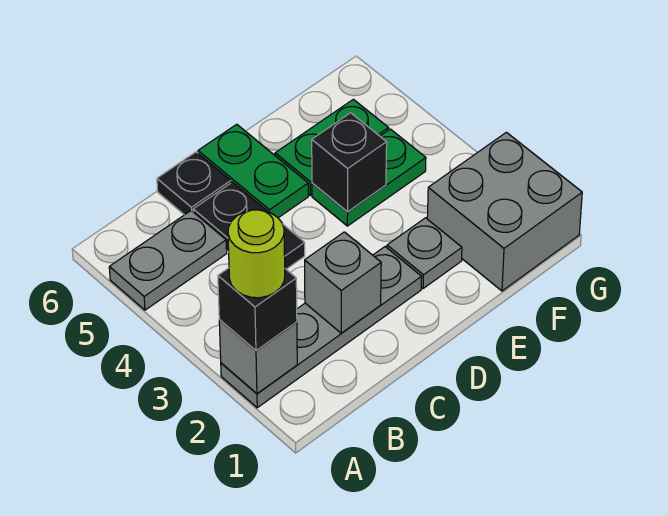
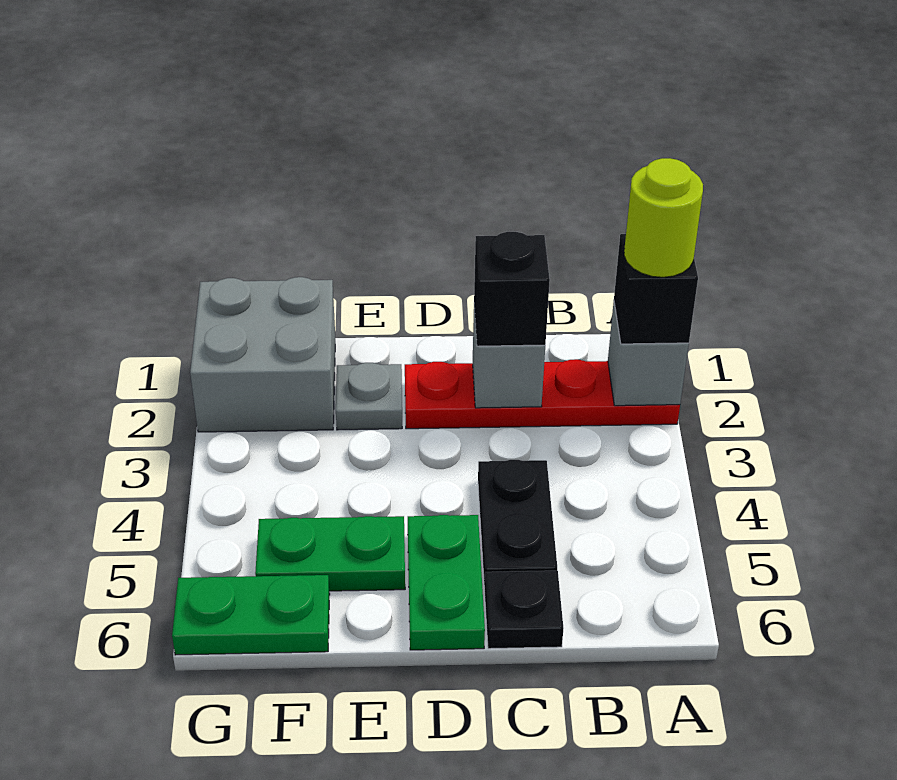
grey plate A2:D2 level 1 -> red plate A2:D2 level 1
grey plate A5:B5 level 1 -> none
green plate E4:F4 level 1 -> green plate F6:G6 level 1
black brick E4 level 2 -> black brick C2 level 3

